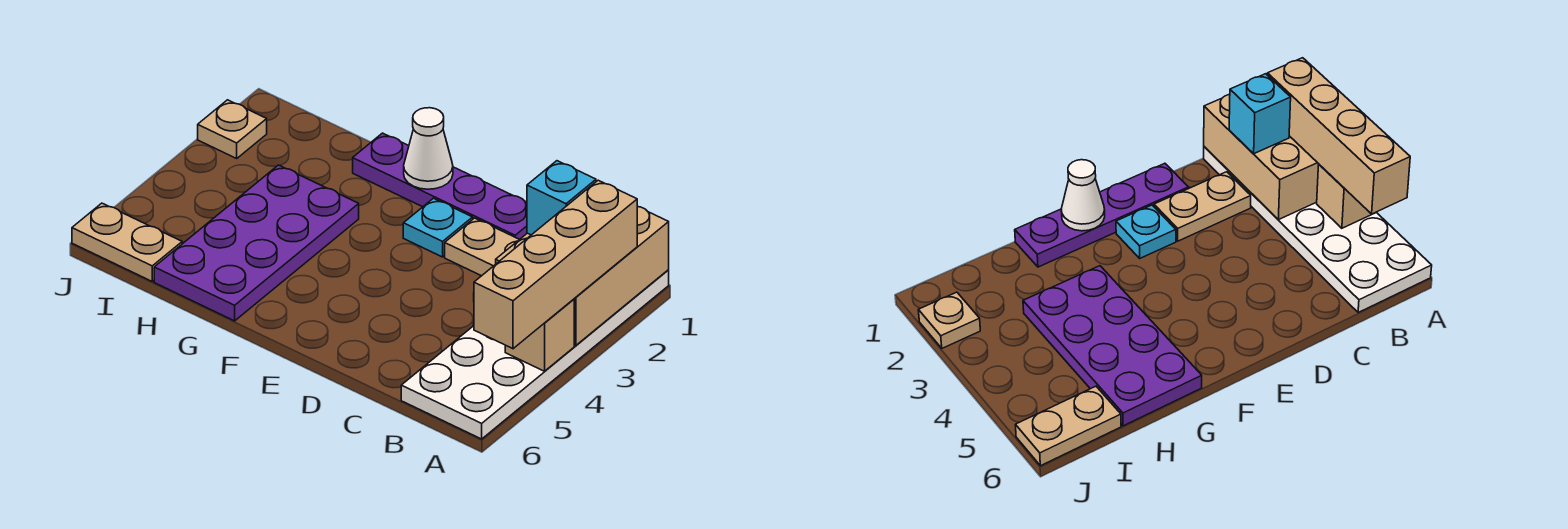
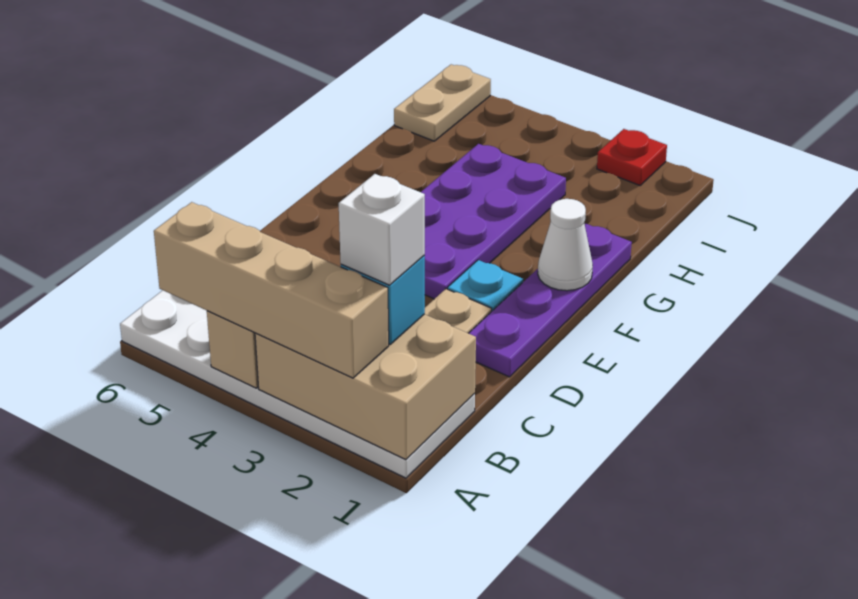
none -> white brick B2 level 4
purple plate G3:H6 level 1 -> purple plate E3:H4 level 1
tan plate J2 level 1 -> red plate J2 level 1

